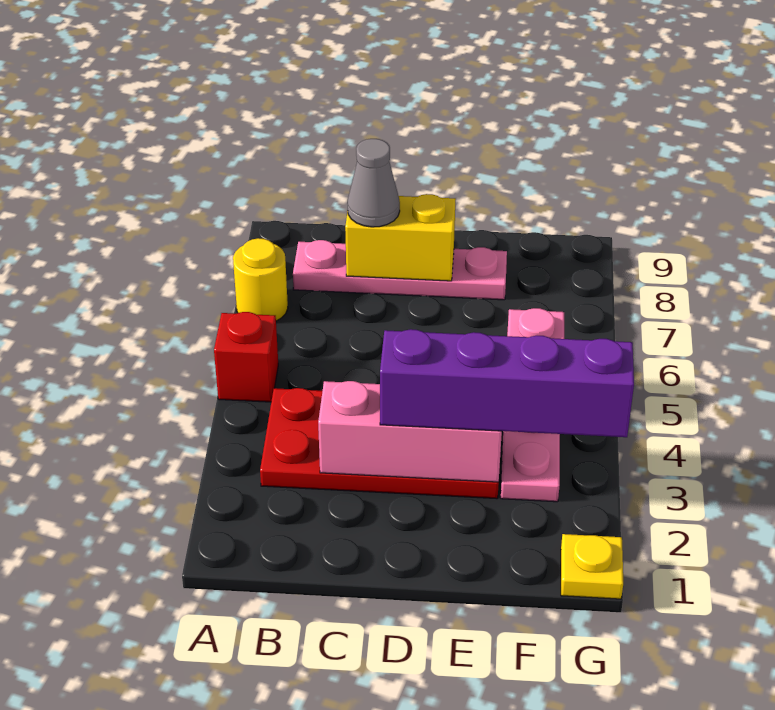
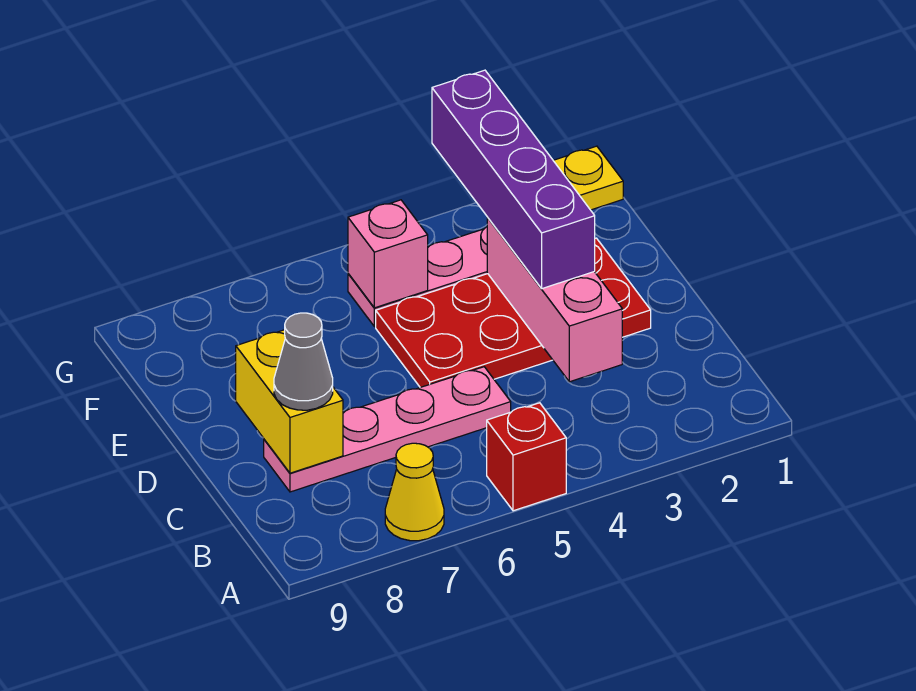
yellow round brick A7 level 1 -> yellow cone A7 level 1
red plate B3:E4 level 1 -> red plate D2:E5 level 1
pink plate B8:E8 level 1 -> pink plate C5:C8 level 1

